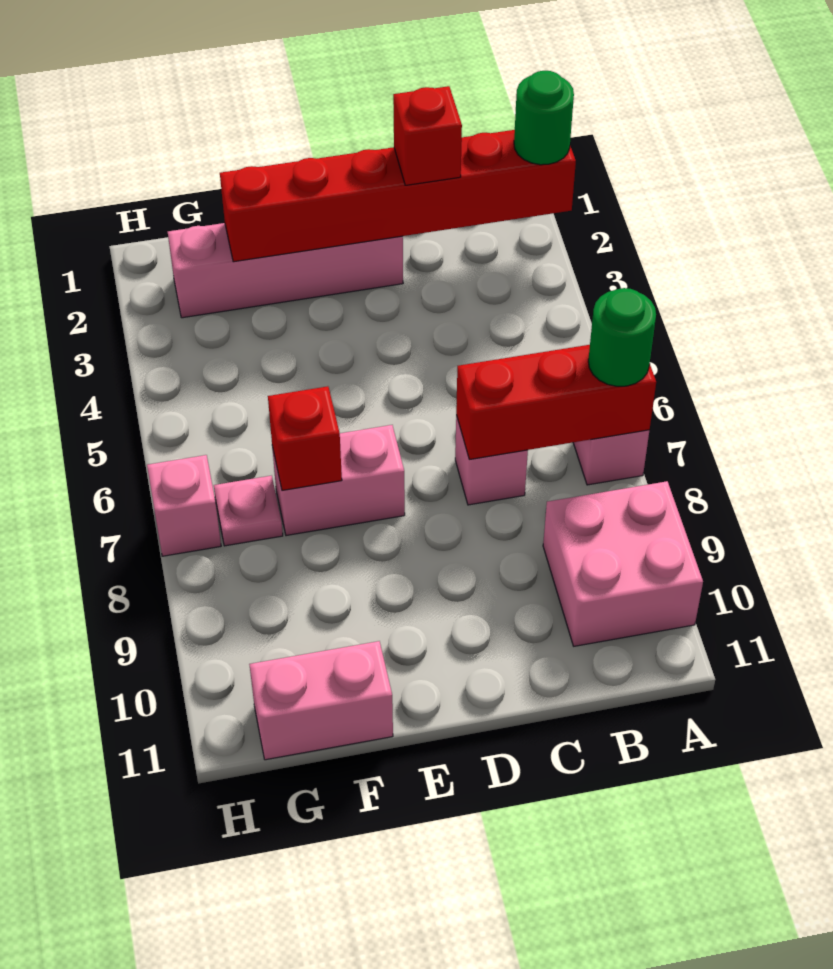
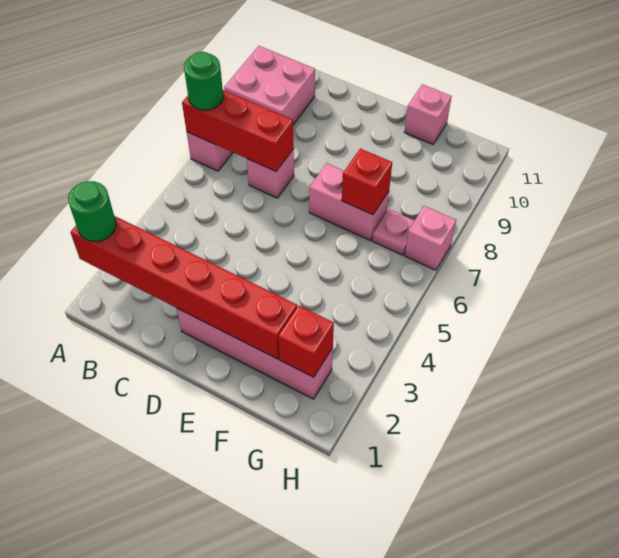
red brick C2 level 3 -> red brick G2 level 2
pink brick F11:G11 level 1 -> pink brick F11 level 1

